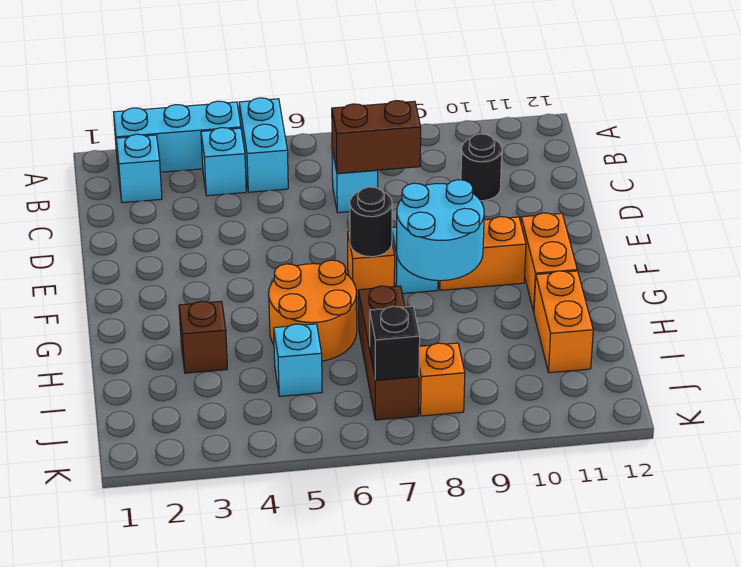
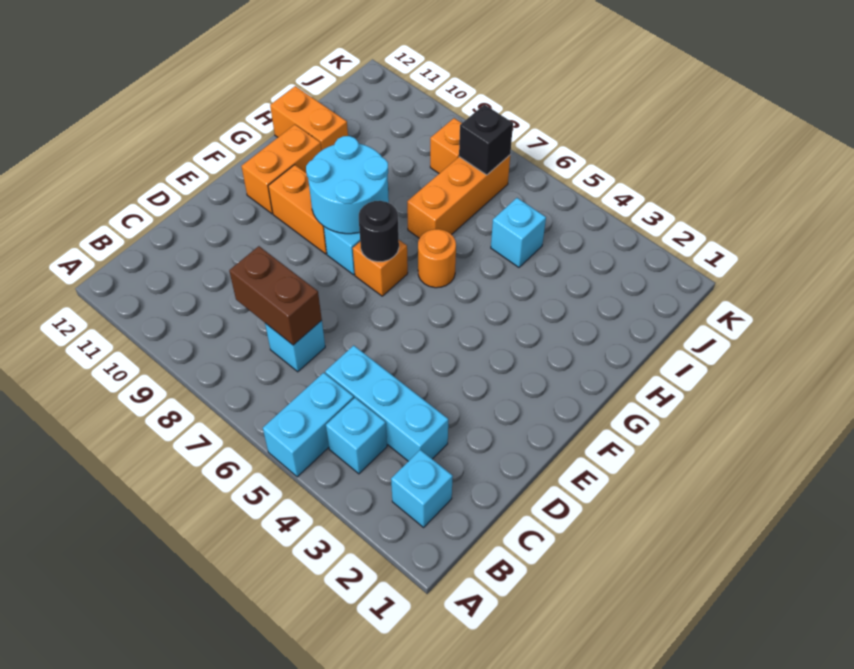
cyan brick A2:A4 level 1 -> cyan brick C3:C5 level 1
black round brick C10 level 1 -> none
orange round brick G5:H6 level 1 -> orange round brick G6 level 1
brown brick H3 level 1 -> none
brown brick H7:J7 level 1 -> orange brick H7:J7 level 1
orange brick H11:I11 level 1 -> orange brick H11:H12 level 1

